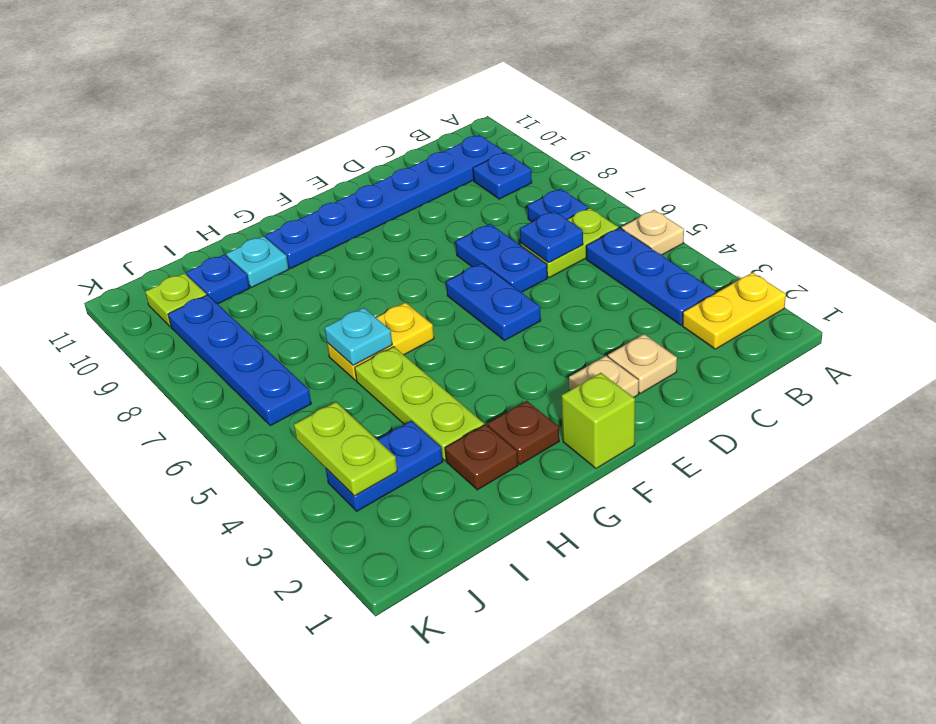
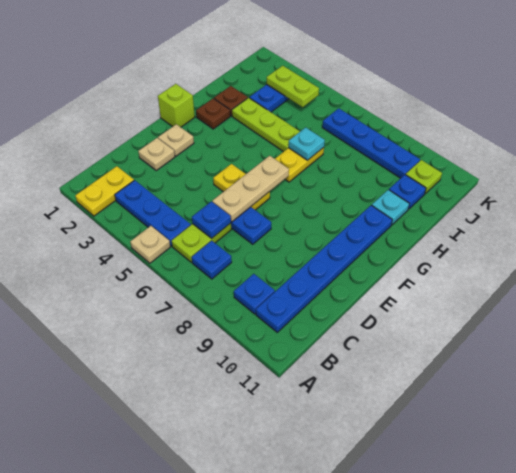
none -> tan plate D6:F6 level 2
blue plate E5:E6 level 1 -> yellow plate E5:E6 level 1

